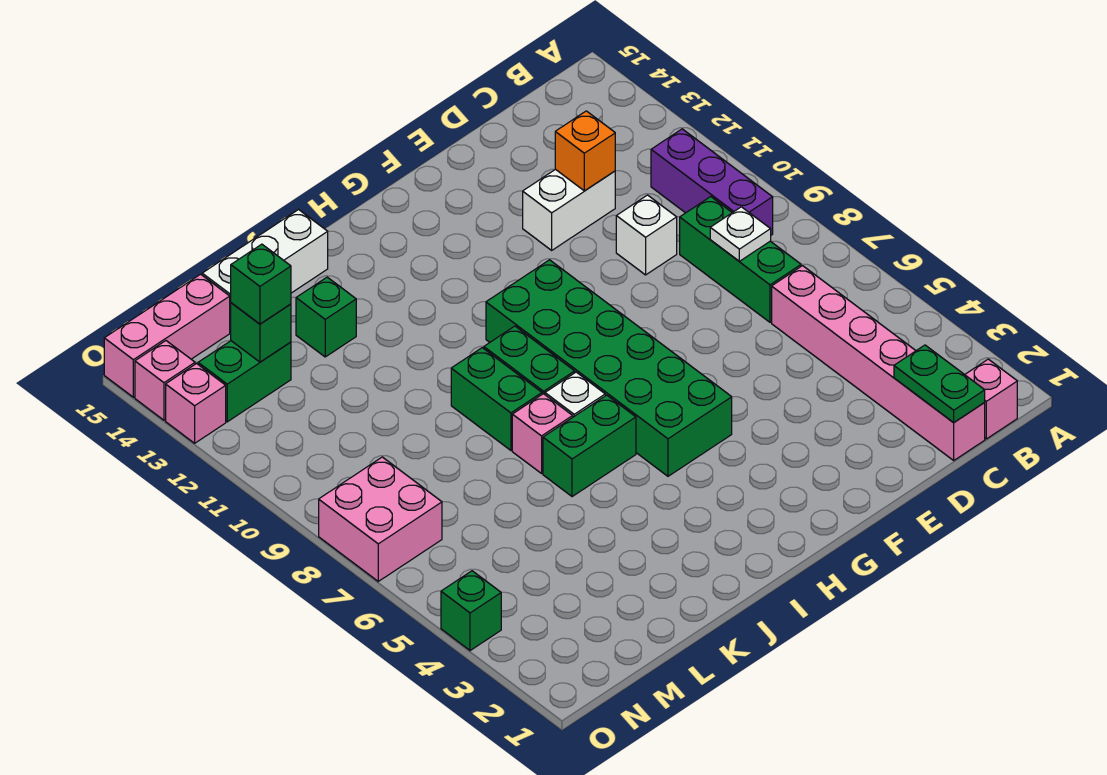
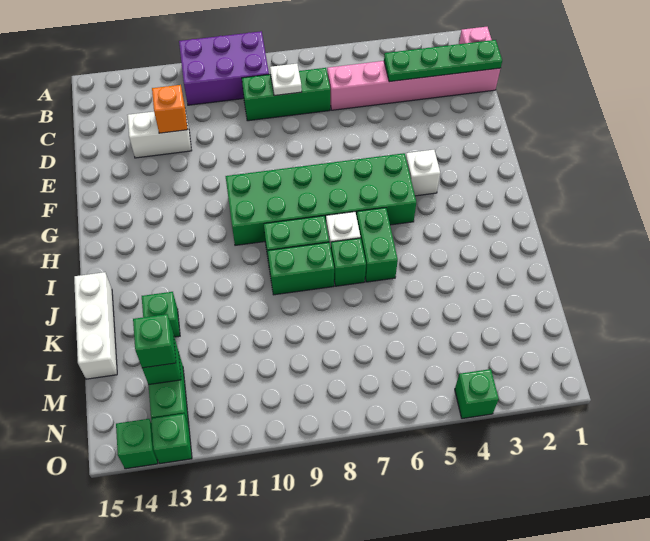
purple brick B9:B11 level 1 -> purple brick A9:B11 level 1
green plate C1:C2 level 2 -> green plate C1:C4 level 2
white brick D10 level 1 -> white brick G4 level 1
white brick D12:E12 level 1 -> white brick D12:D13 level 1
pink brick J7 level 1 -> green brick J7 level 1
pink brick M15:O15 level 1 -> none
pink brick N7:O8 level 1 -> none
pink brick O13 level 1 -> green brick O13 level 1
pink brick O14 level 1 -> green brick O14 level 1

